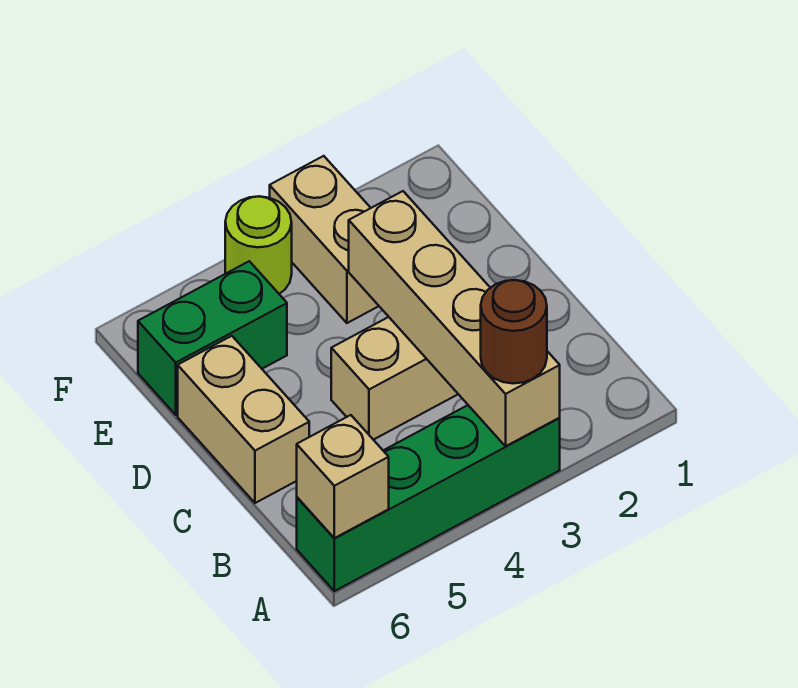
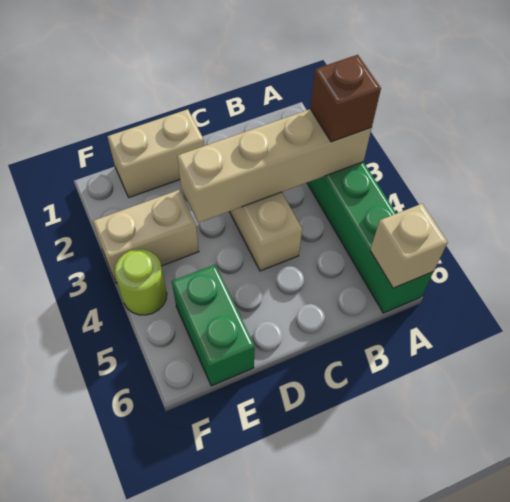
brown round brick A3 level 3 -> brown brick A3 level 3
tan brick C6:D6 level 1 -> tan brick D1:E1 level 1

